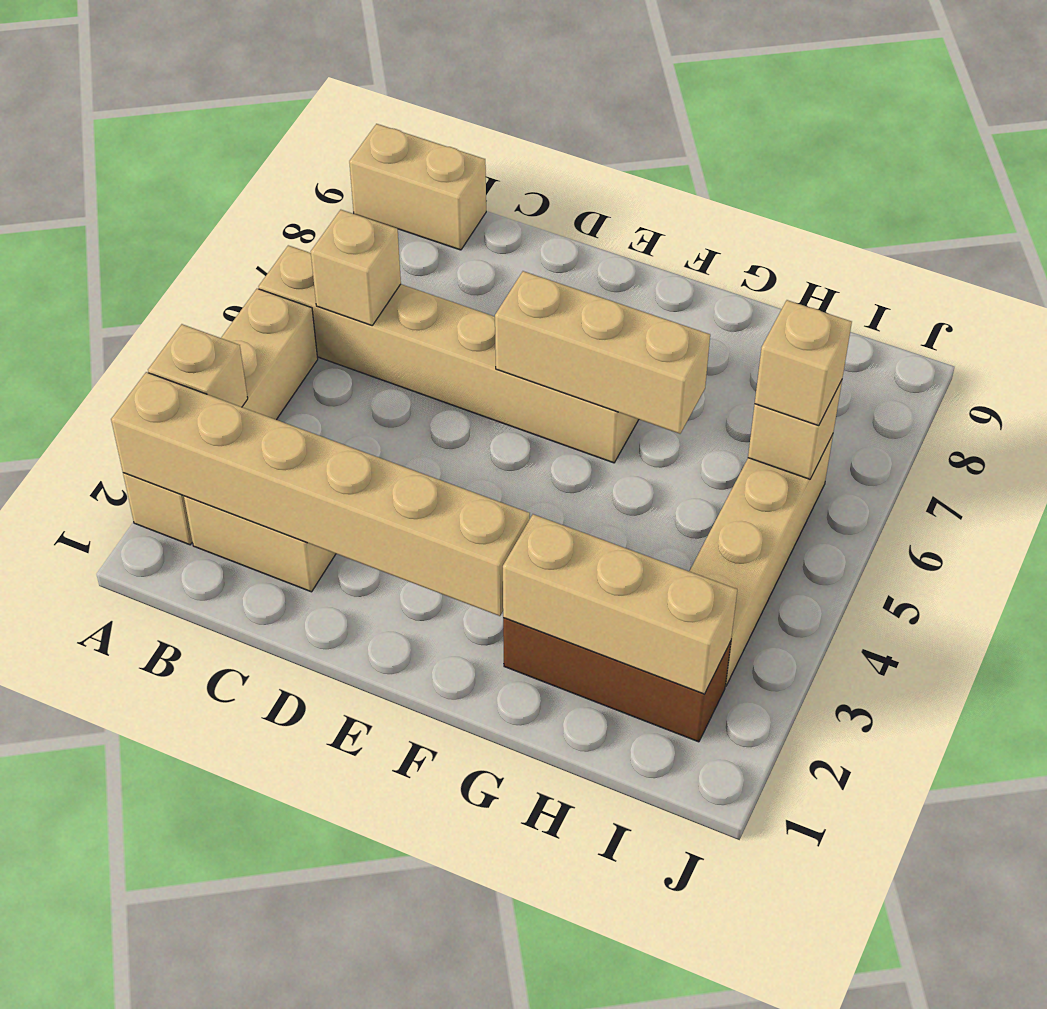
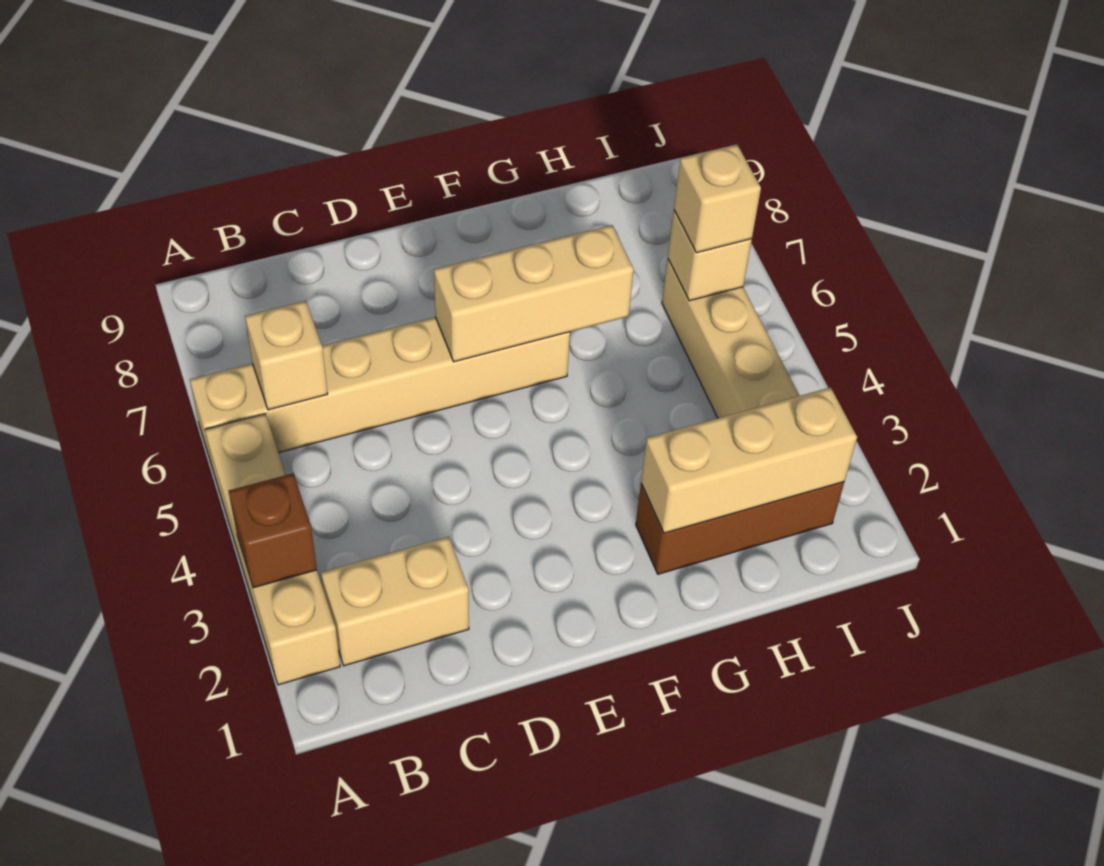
tan brick A2:F2 level 2 -> none
tan brick A3 level 2 -> brown brick A3 level 2
tan brick A9:B9 level 1 -> none

